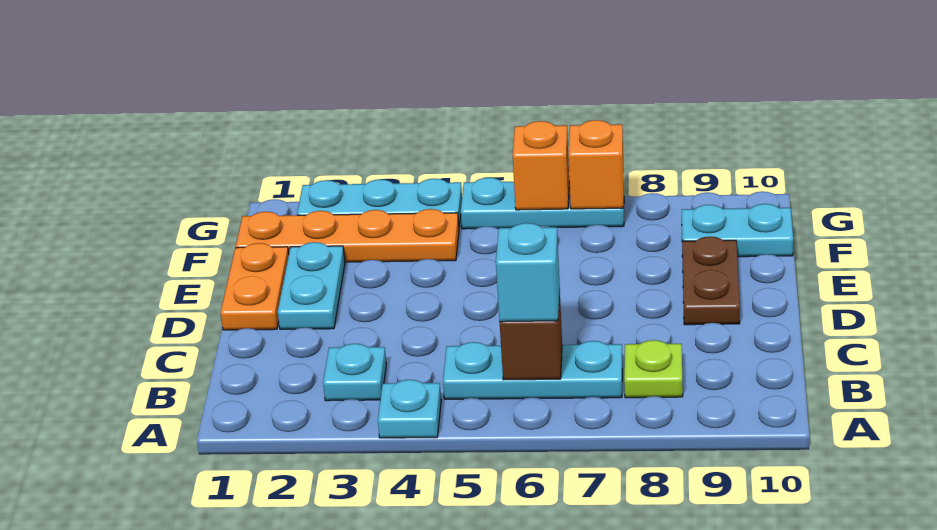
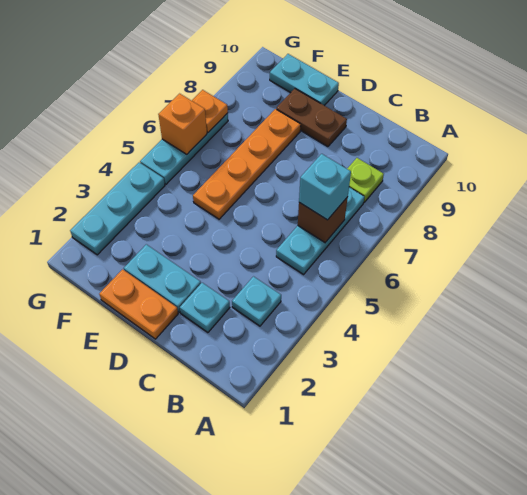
cyan plate A4 level 1 -> cyan plate C2 level 1
orange plate F1:F4 level 1 -> orange plate E5:E8 level 1
cyan plate F9:F10 level 1 -> cyan plate E10:F10 level 1
orange brick G7 level 2 -> orange plate G7 level 2

